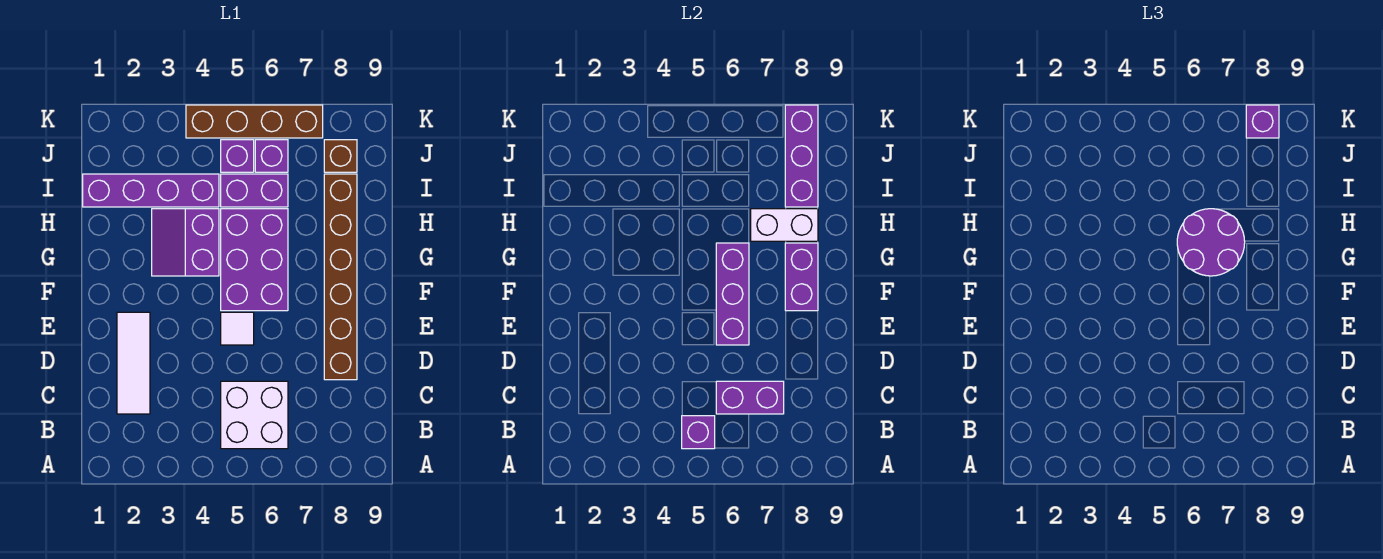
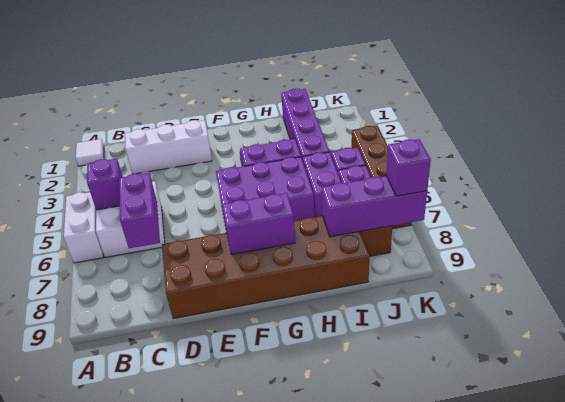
white tile C2:E2 level 1 -> white brick C2:E2 level 1
brown brick D8:I8 level 1 -> brown brick D8:I9 level 1
white tile E5 level 1 -> white tile A1 level 1
purple brick E6:G6 level 2 -> none
purple round brick G6:H7 level 3 -> none
white brick H7:H8 level 2 -> white brick A5:A6 level 1

